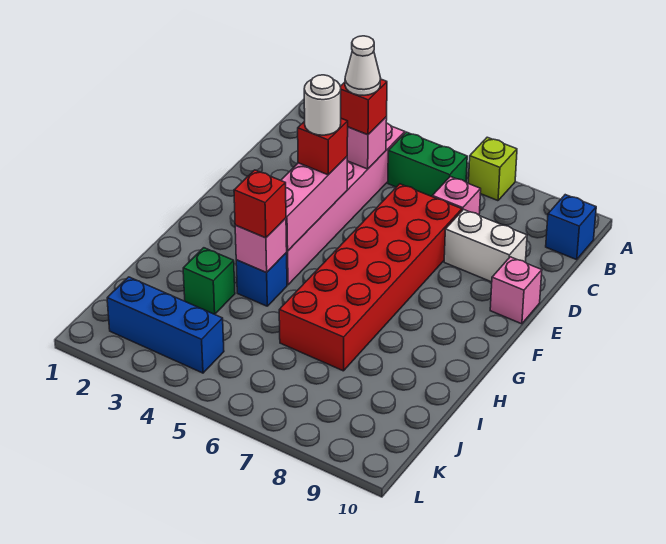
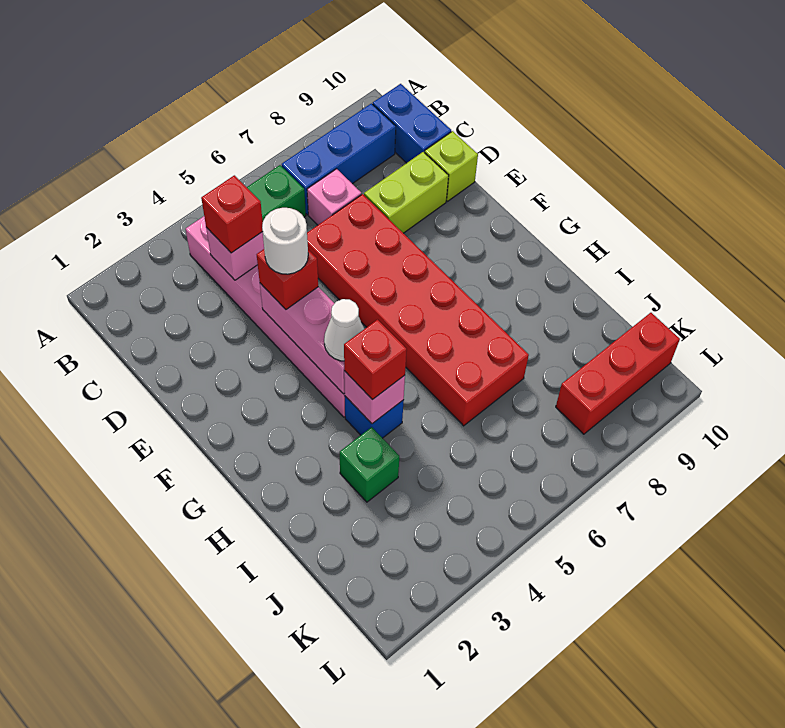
lime brick A7 level 1 -> lime brick D10 level 1
blue brick B10 level 1 -> blue brick B10:C10 level 1
white cone C4 level 4 -> white cone G4 level 3
white brick D8:D9 level 1 -> lime brick D8:D9 level 1
pink brick E10 level 1 -> none
blue brick K2:K4 level 1 -> blue brick B7:B9 level 1
none -> red brick K8:K10 level 1

